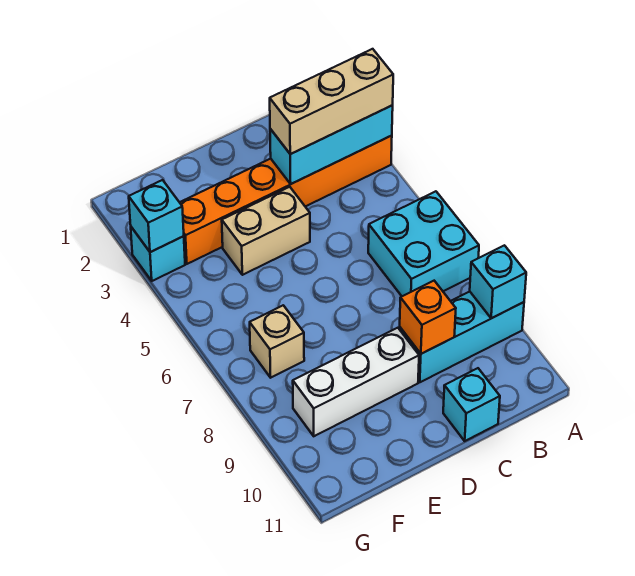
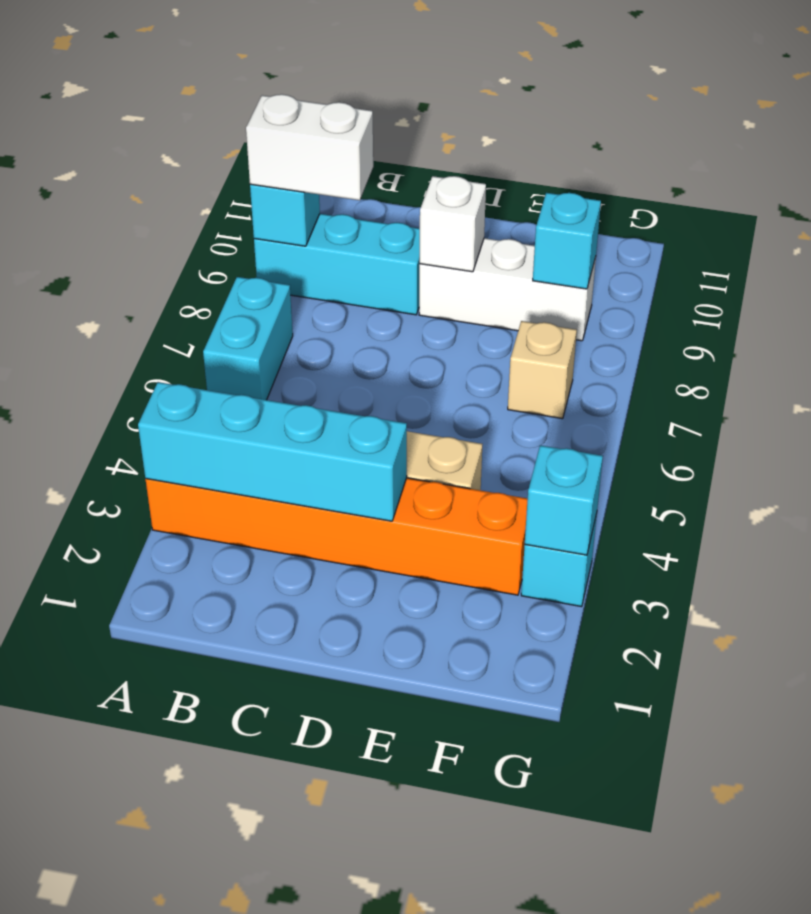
cyan brick A3:C3 level 2 -> cyan brick A3:D3 level 2
tan brick A3:C3 level 3 -> none
cyan brick A6:B7 level 1 -> cyan brick A6:A7 level 1
none -> white brick A9:B9 level 3
orange brick C9 level 2 -> none
cyan brick C11 level 1 -> cyan brick F9 level 2
none -> white brick D9 level 2

